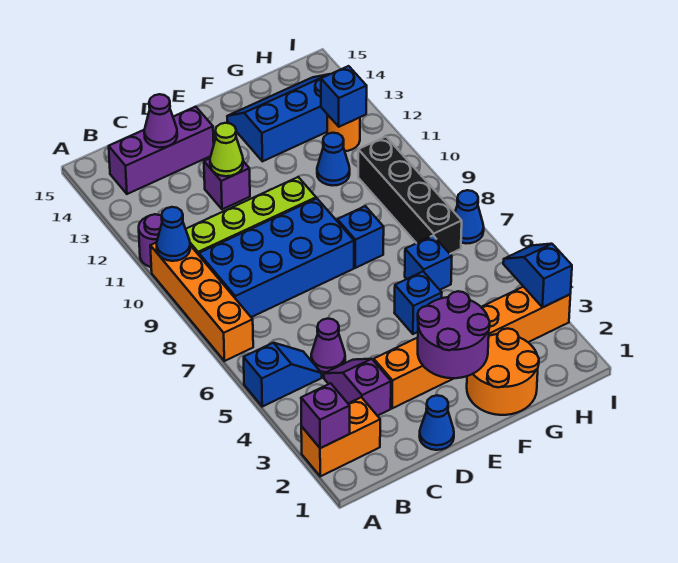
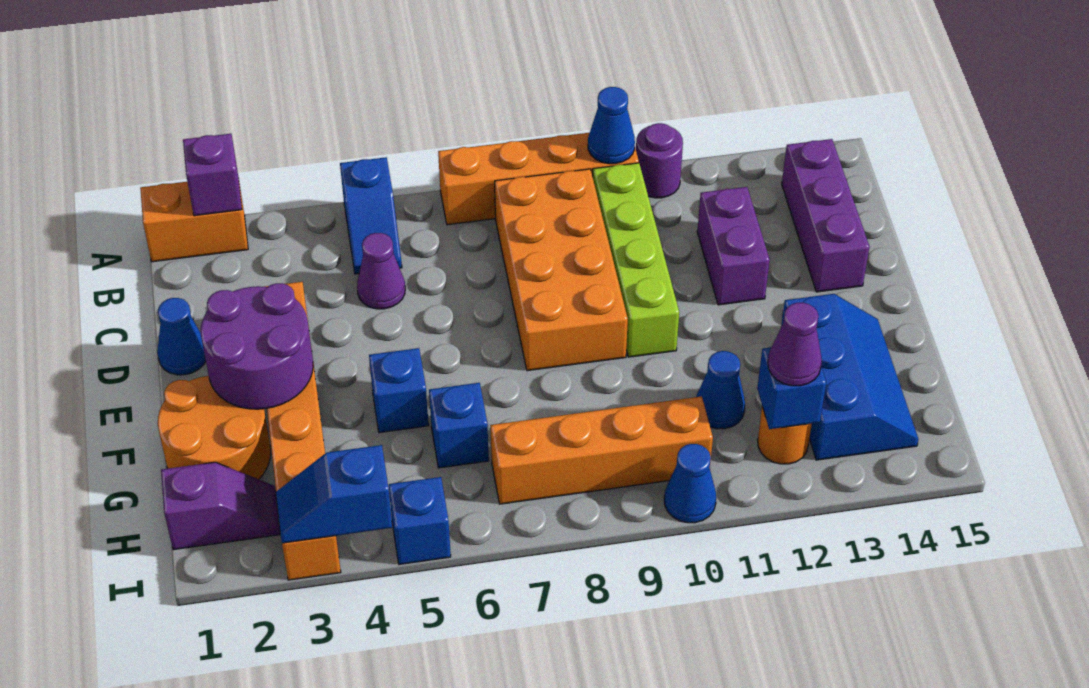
orange brick A2:B2 level 1 -> orange brick A1:A2 level 1
blue brick B8:E9 level 1 -> orange brick B8:E9 level 1
purple slope C3:C4 level 1 top 3 -> purple slope H1:H2 level 1 top 1
purple cone C14 level 2 -> purple cone H12 level 3
purple brick D12 level 1 -> purple brick C12:D12 level 1
lime cone D12 level 2 -> none
blue brick F8 level 1 -> blue brick I5 level 1
black brick H7:H10 level 1 -> orange brick H7:H10 level 1
blue slope I3:I4 level 2 top 3 -> blue slope I3:I4 level 2 top 4
blue cone I7 level 1 -> blue cone I10 level 1

